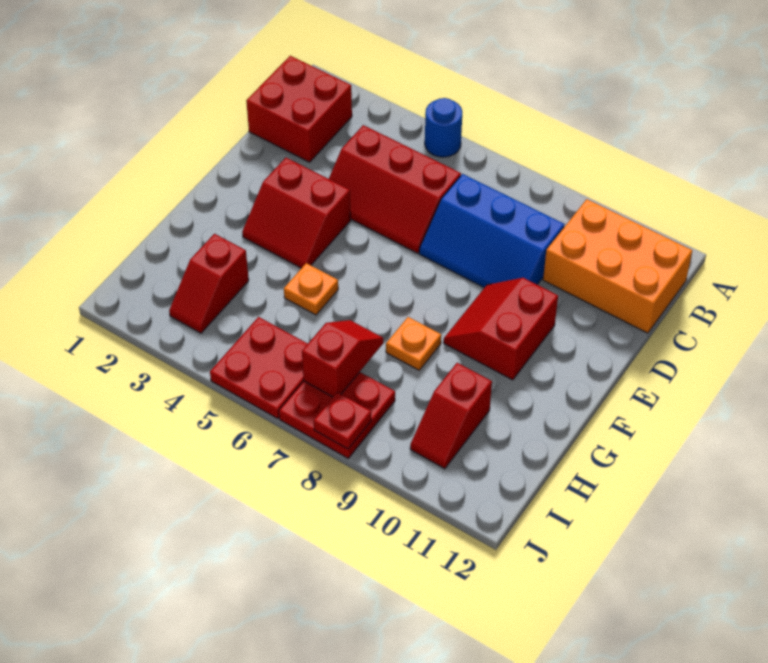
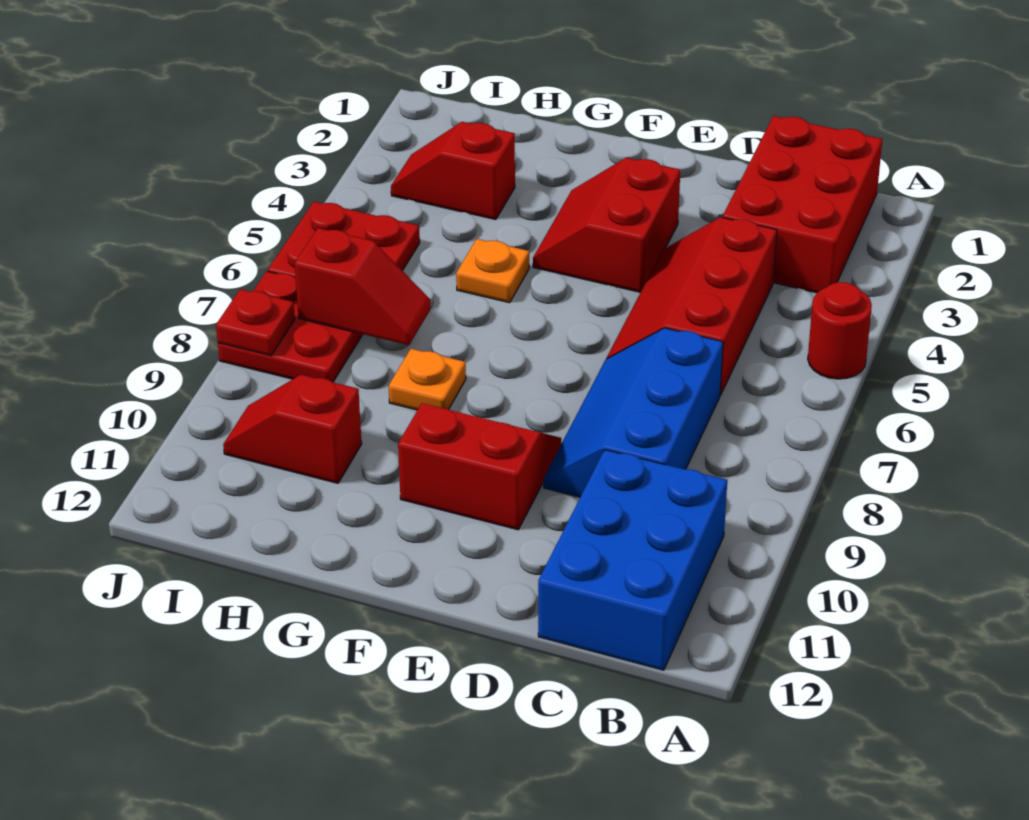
blue round brick A5 level 1 -> red round brick A5 level 1
red brick B1:C2 level 1 -> red brick B1:C3 level 1
orange brick B10:C12 level 1 -> blue brick B10:C12 level 1

